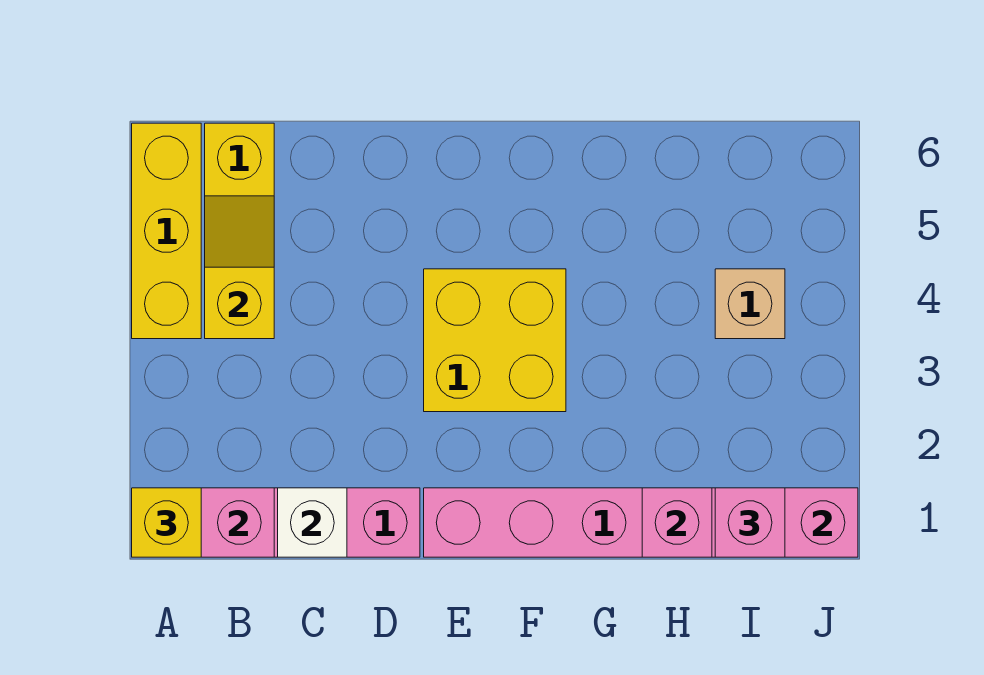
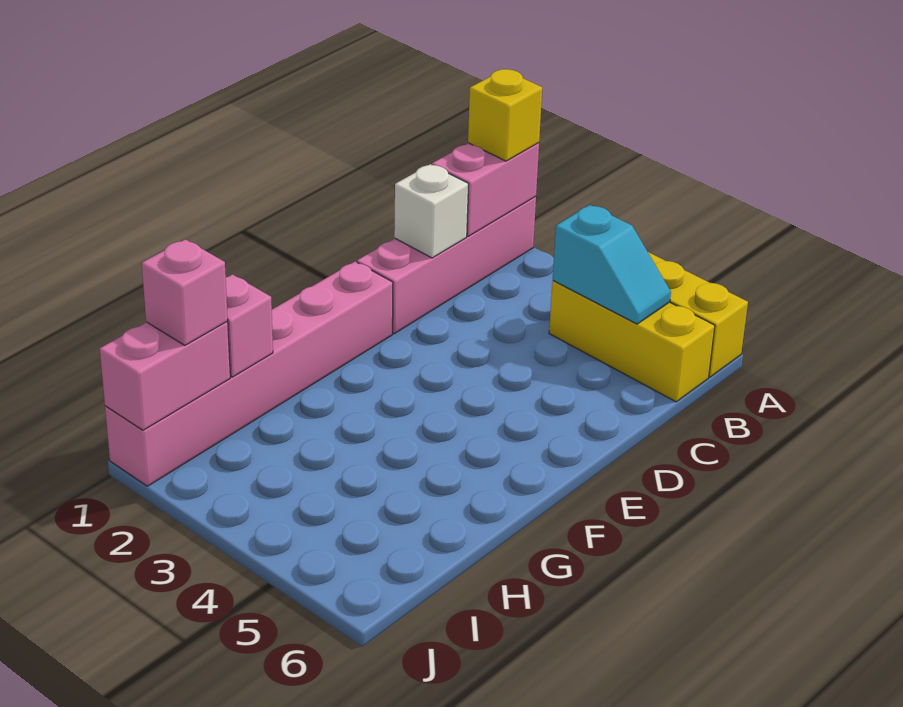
yellow slope B4:B5 level 2 top 4 -> cyan slope B4:B5 level 2 top 4
yellow brick E3:F4 level 1 -> none
tan brick I4 level 1 -> none

